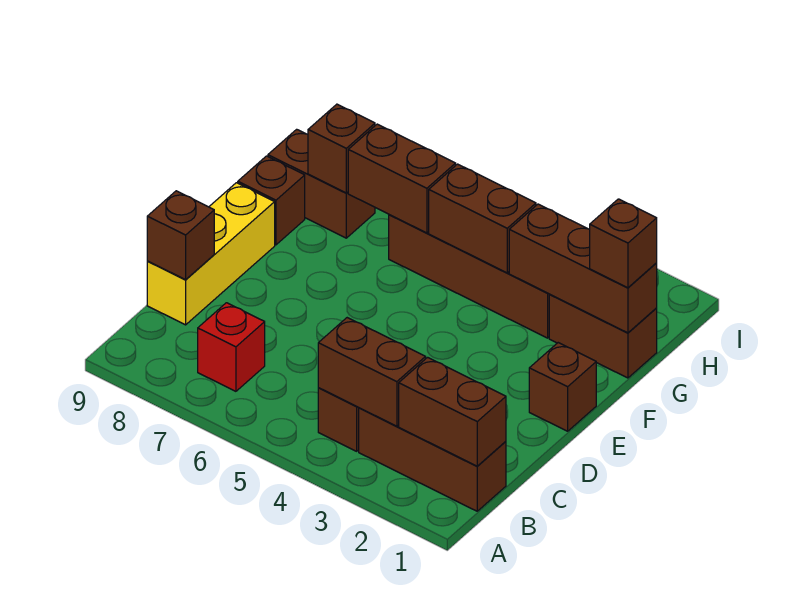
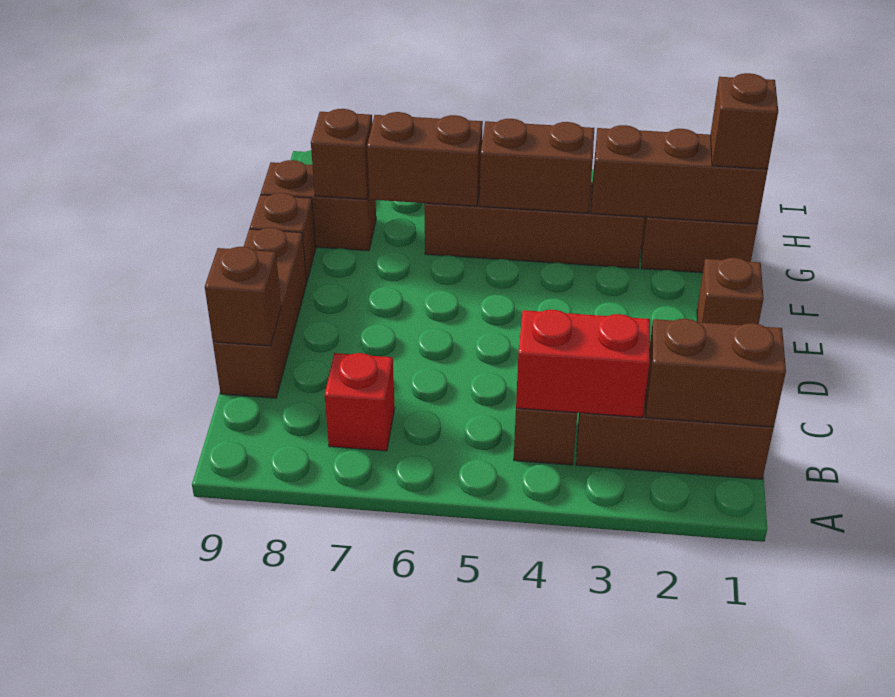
brown brick B3:B4 level 2 -> red brick B3:B4 level 2
yellow brick C9:E9 level 1 -> brown brick C9:E9 level 1

